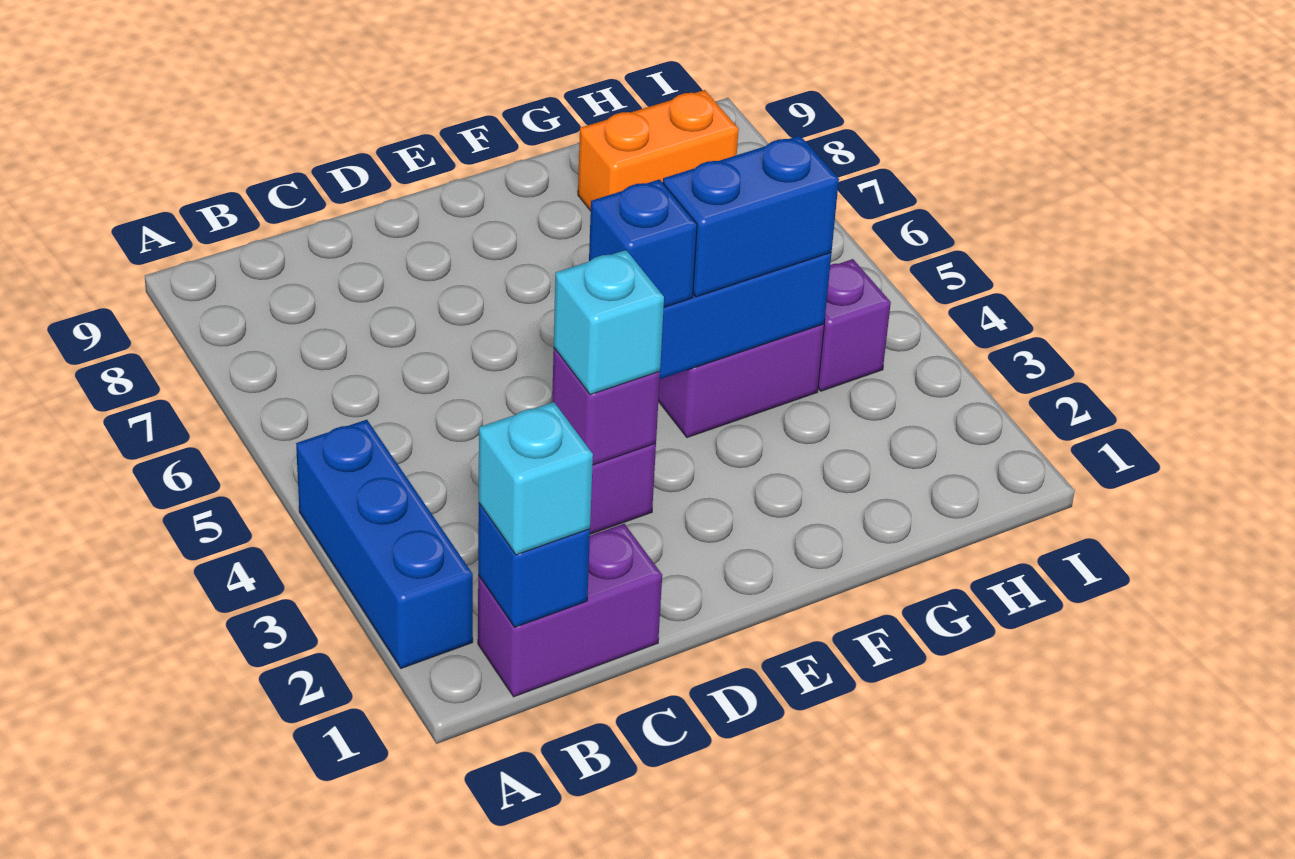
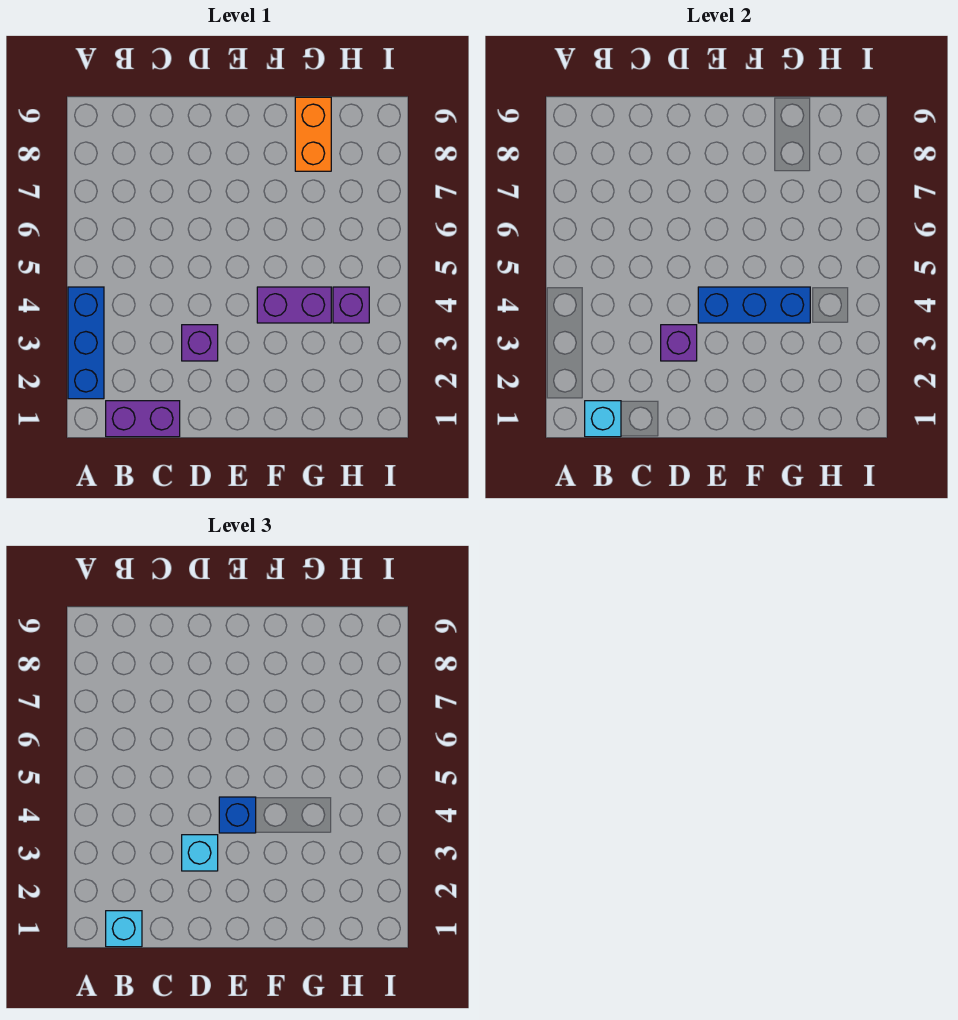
blue brick B1 level 2 -> cyan brick B1 level 2
blue brick F4:G4 level 3 -> none
orange brick G8:H8 level 1 -> orange brick G8:G9 level 1

